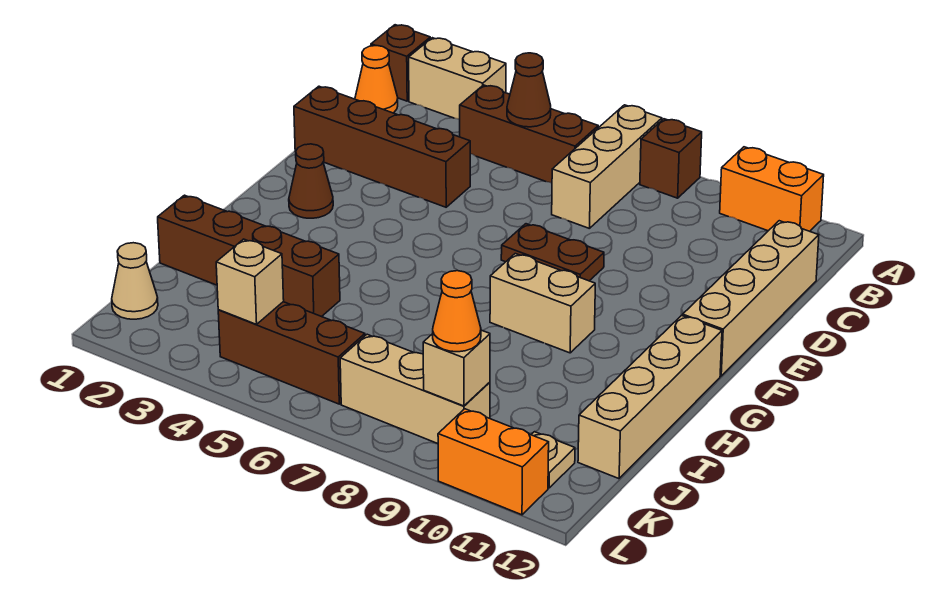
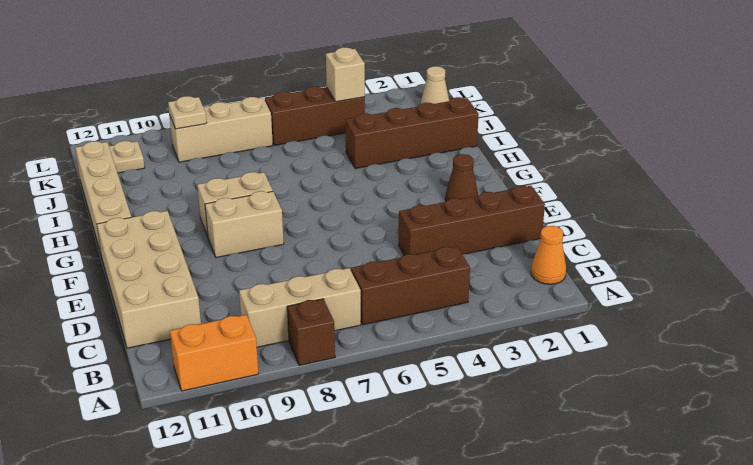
brown brick A1 level 1 -> none
tan brick A2:A3 level 1 -> tan brick F8:F9 level 1
tan brick A7:C7 level 1 -> tan brick B7:B9 level 1
brown cone B5 level 2 -> none
tan brick C12:F12 level 1 -> tan brick C11:F12 level 1
brown plate E7:E8 level 1 -> none
tan brick K9 level 2 -> tan plate K9 level 2
orange cone K9 level 3 -> none
orange brick L10:L11 level 1 -> none

